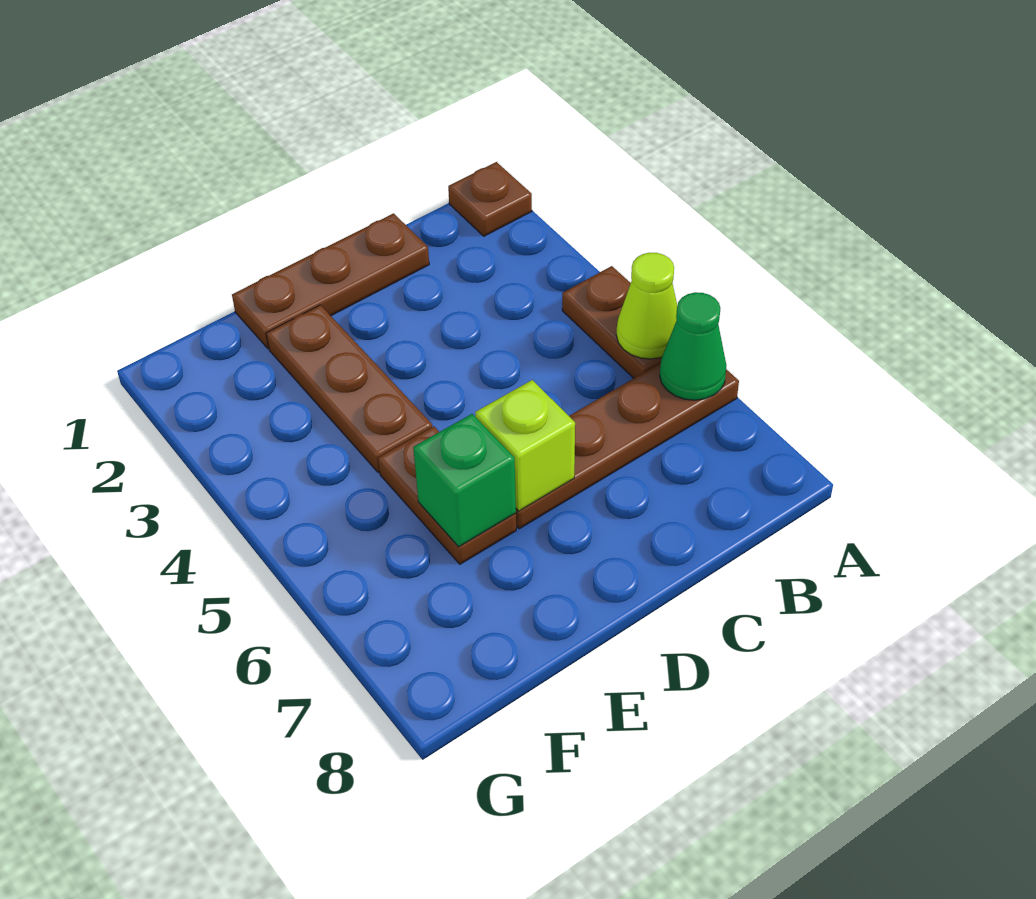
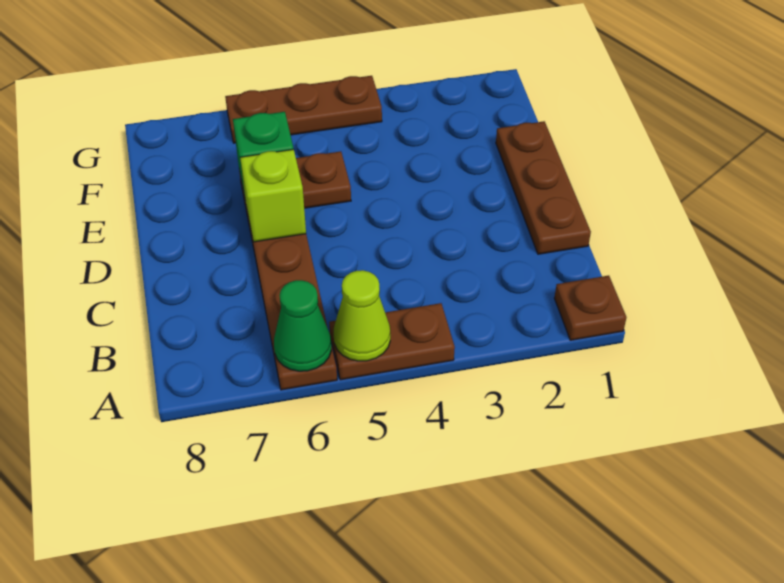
brown plate E2:E4 level 1 -> brown plate G4:G6 level 1

